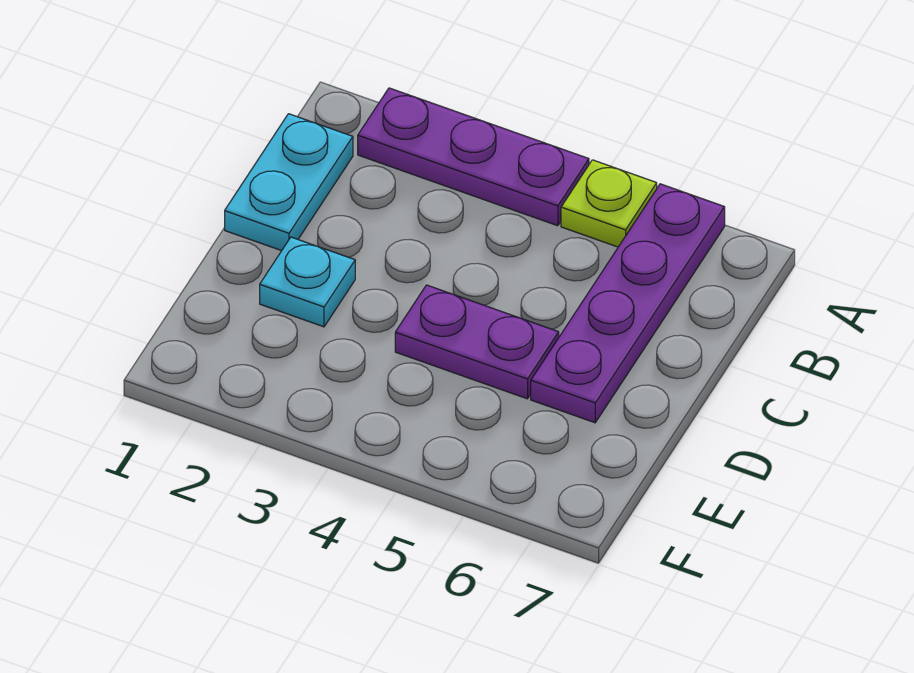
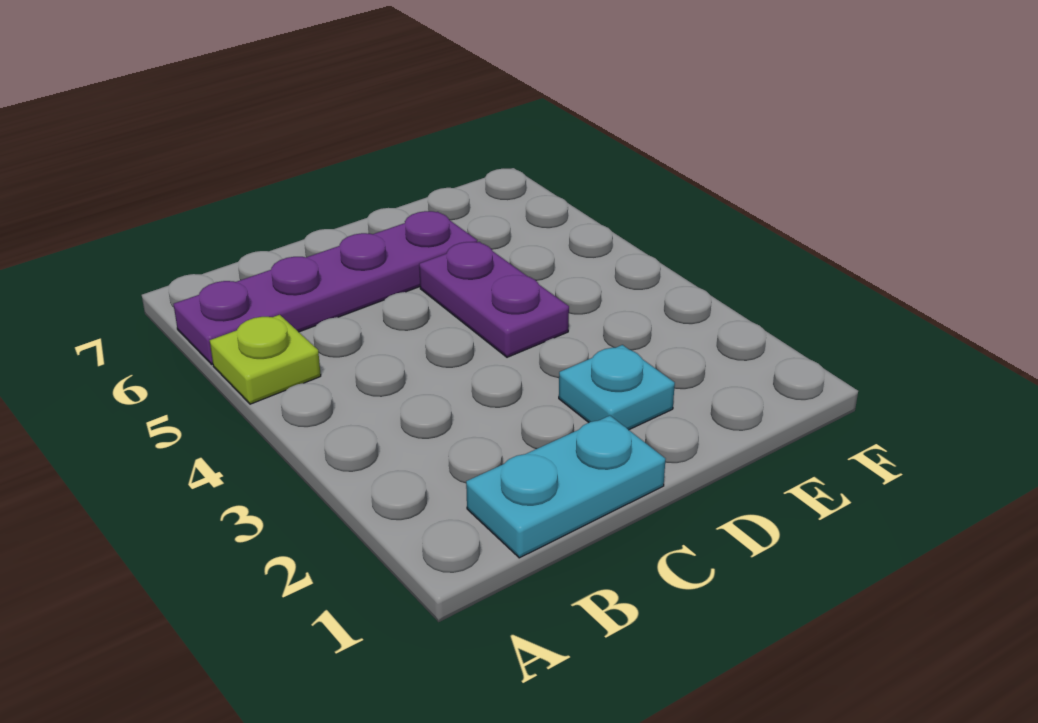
purple plate A2:A4 level 1 -> none

